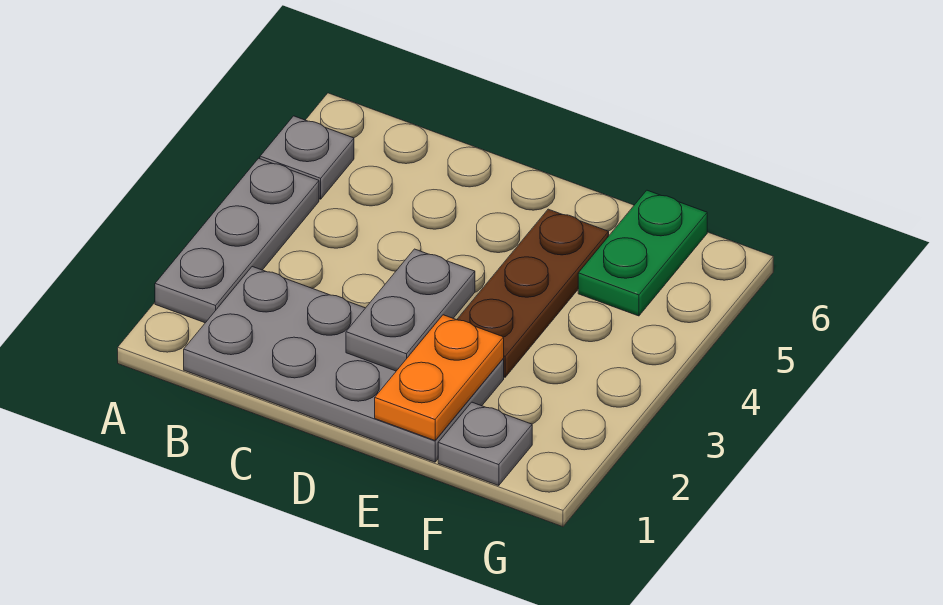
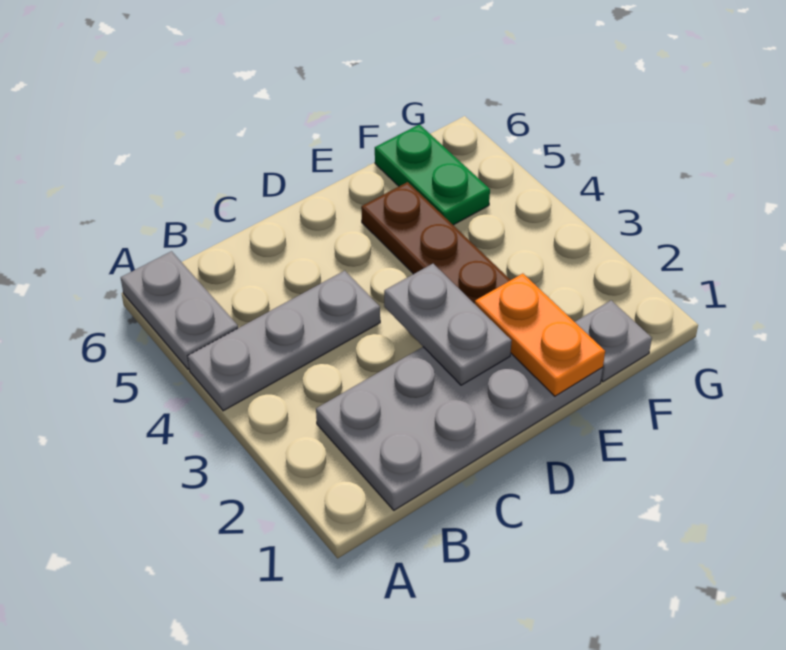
grey plate A2:A4 level 1 -> grey plate A4:C4 level 1
grey plate A5 level 1 -> grey plate A5:A6 level 1

